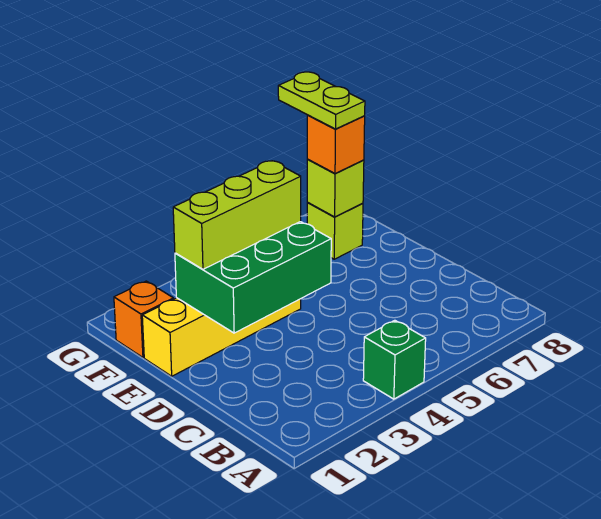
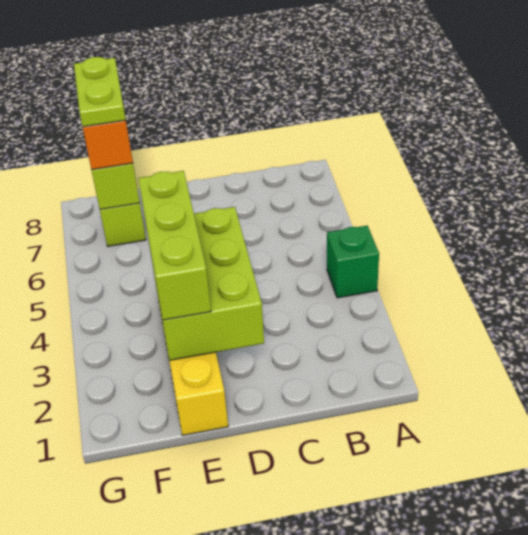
green brick D2:E4 level 2 -> lime brick D2:E4 level 2
orange brick F1 level 1 -> none
lime plate F7:G7 level 4 -> lime plate F7:F8 level 4

